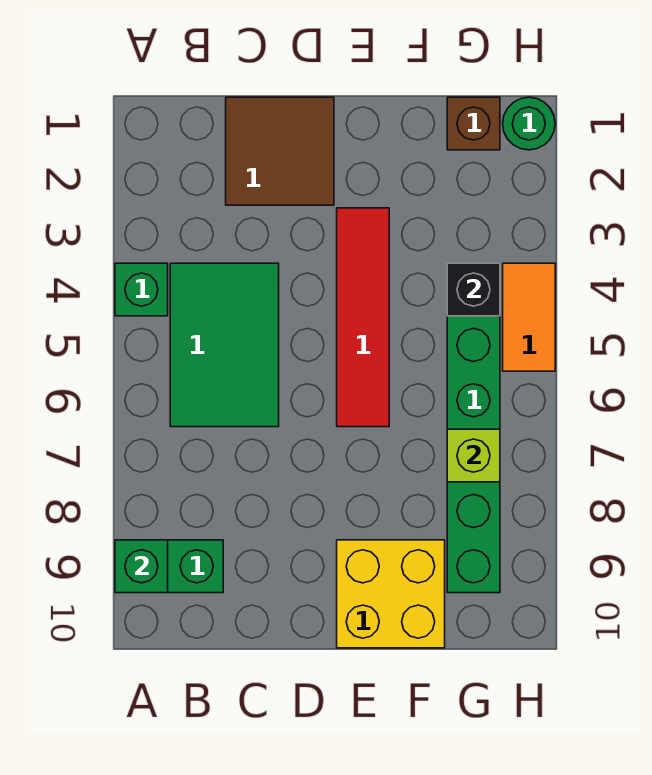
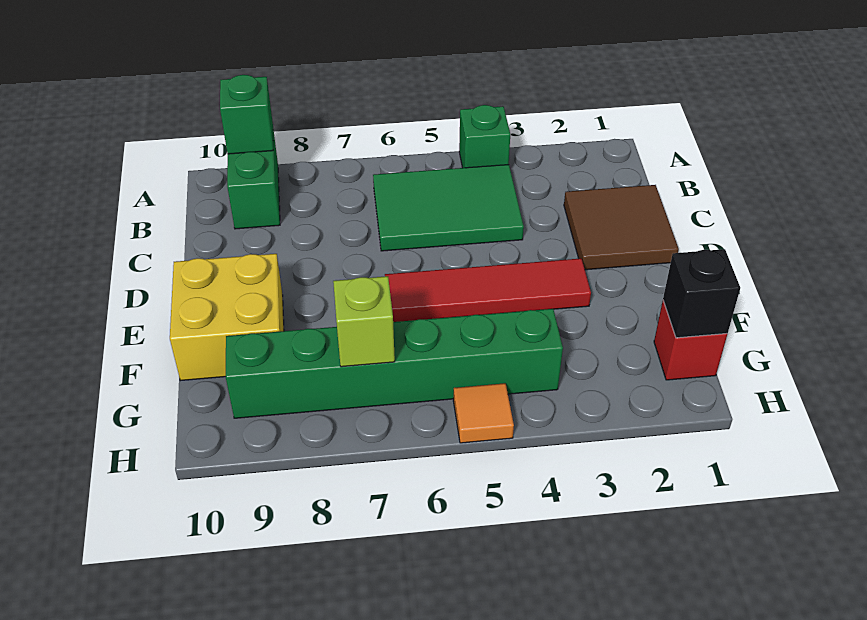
brown brick G1 level 1 -> red brick G1 level 1
black brick G4 level 2 -> black brick G1 level 2
green round brick H1 level 1 -> none
orange tile H4:H5 level 1 -> orange tile H5 level 1

